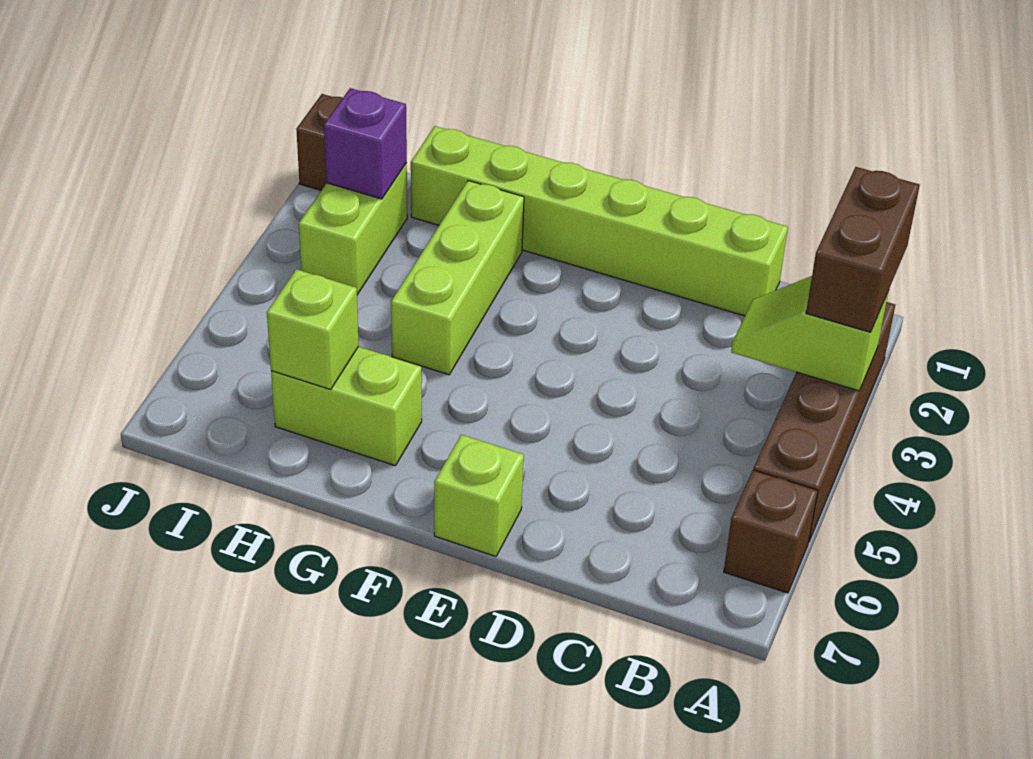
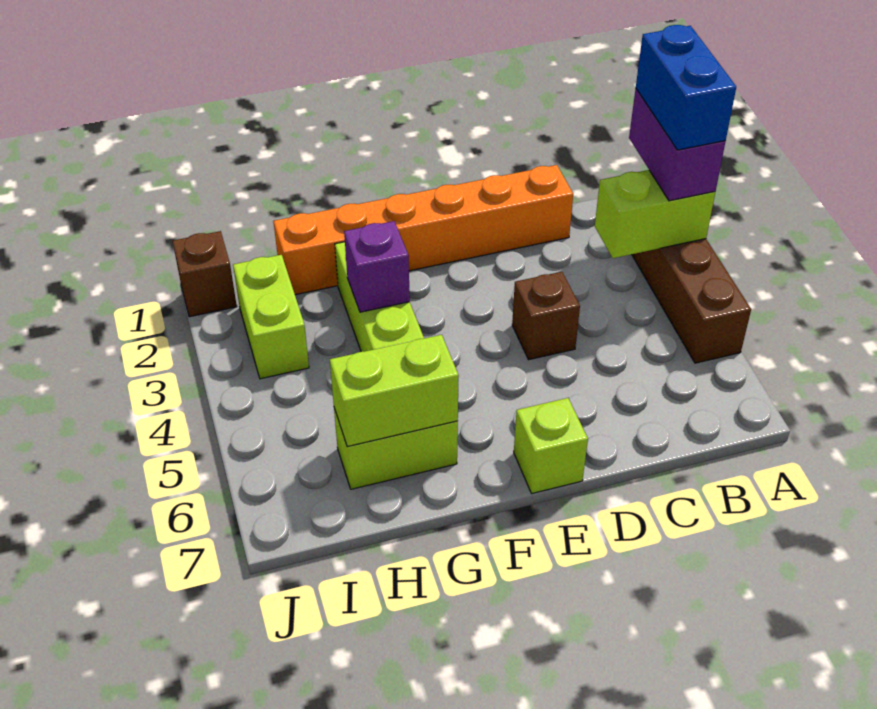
brown brick A2:A3 level 3 -> purple brick A2:A3 level 3
none -> blue brick A2:A3 level 4
lime slope A3:B3 level 2 top A -> lime brick A3:B3 level 2
brown brick A6 level 1 -> brown brick D4 level 1
lime brick C1:H1 level 1 -> orange brick C1:H1 level 1
lime brick H6 level 2 -> lime brick G6:H6 level 2
purple brick I2 level 2 -> purple brick G3 level 2

